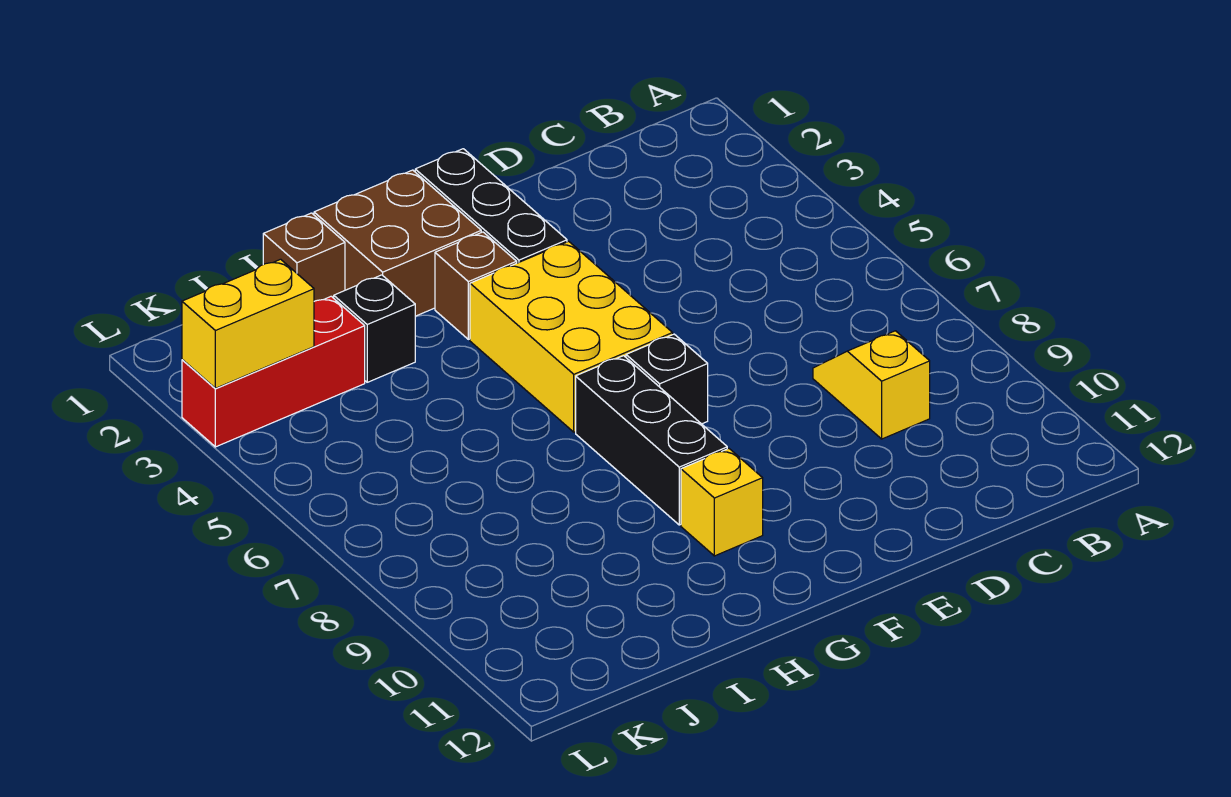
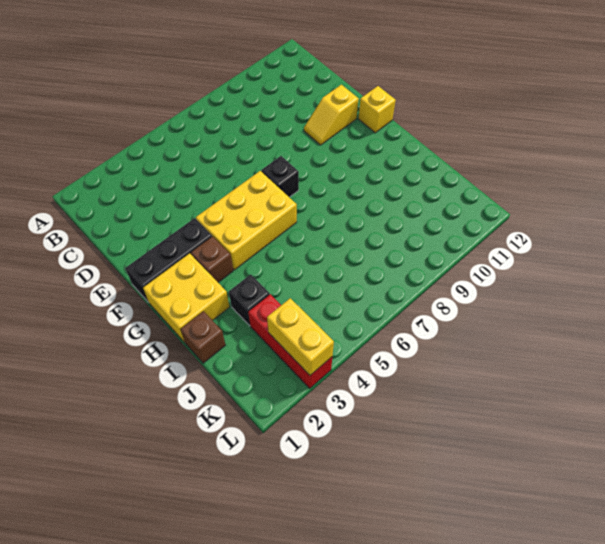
yellow slope C8:C9 level 1 top 9 -> yellow slope E10:E11 level 1 top 11
brown brick G1:H2 level 1 -> yellow brick G1:H2 level 1
black brick G7:G9 level 1 -> none
yellow brick G10 level 1 -> yellow brick F12 level 1

